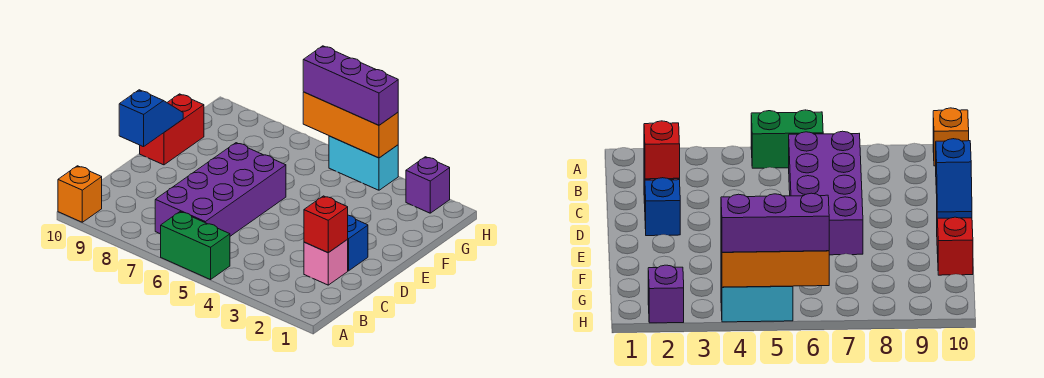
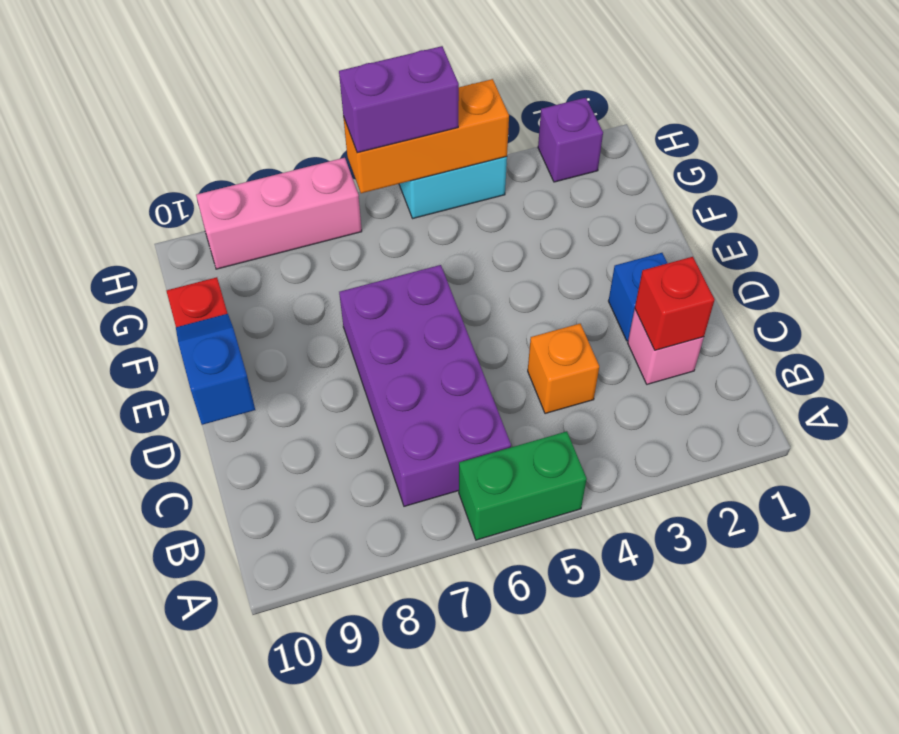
orange brick A10 level 1 -> orange brick C4 level 1
purple brick H4:H6 level 3 -> purple brick H5:H6 level 3
none -> pink brick H7:H9 level 1

